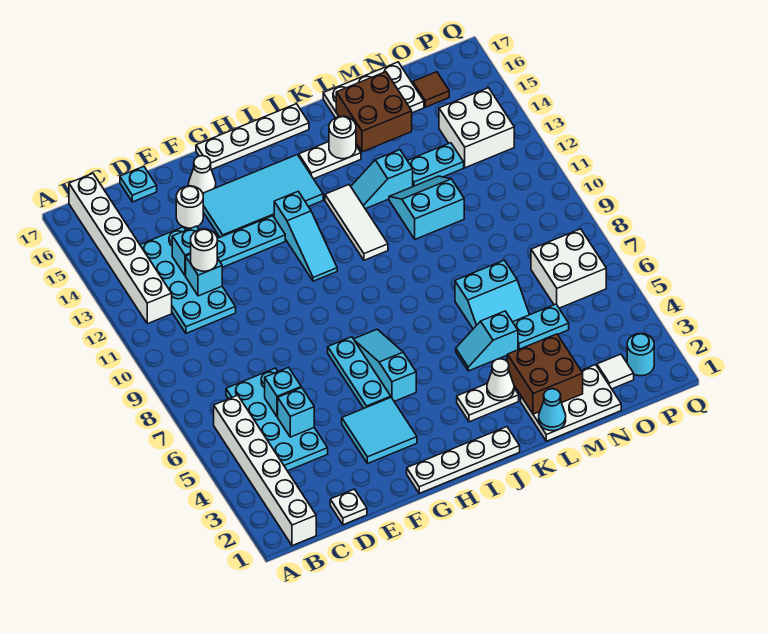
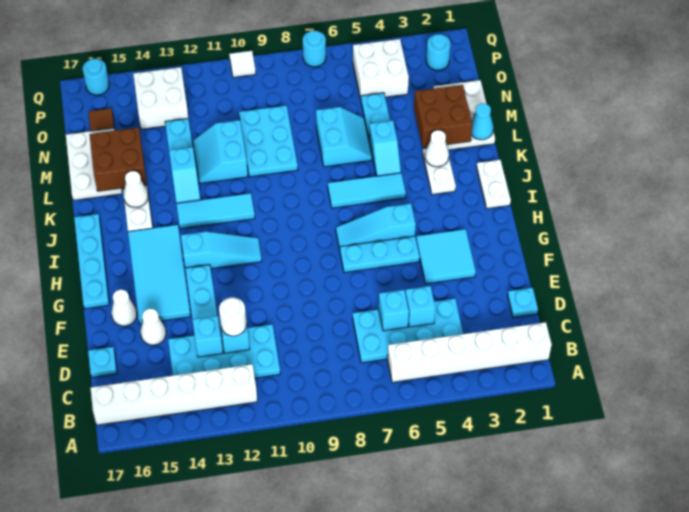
white plate D1 level 1 -> cyan plate D1 level 1
white round brick E15 level 1 -> white cone E15 level 1
white plate G1:J1 level 1 -> white plate I1:J1 level 1
white plate G17:J17 level 1 -> cyan plate G17:J17 level 1
none -> cyan tile J5:J7 level 1
white tile J11:J13 level 1 -> cyan tile J11:J13 level 1
white round brick K15 level 2 -> white cone K15 level 2
none -> cyan plate L9:N10 level 1
white tile O2 level 1 -> white tile Q10 level 1
white brick O6:P7 level 1 -> white brick O4:P5 level 1
none -> cyan round brick Q7 level 1
none -> cyan round brick Q16 level 1

